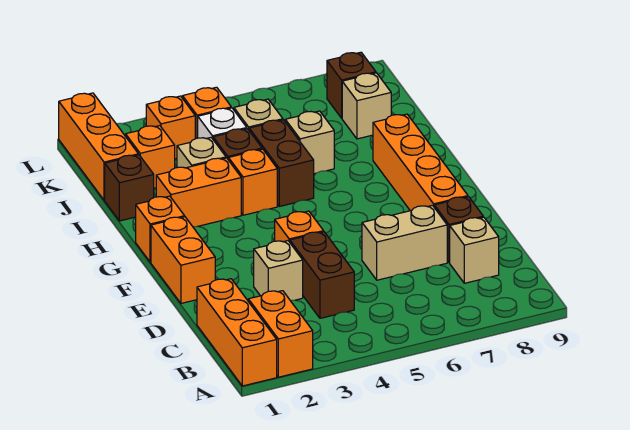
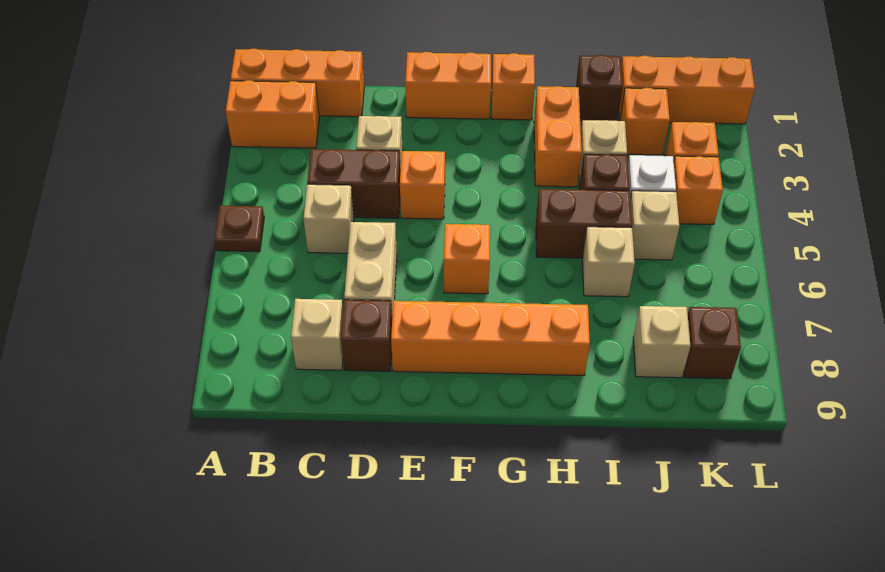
none -> brown plate A5 level 1
none -> tan brick C5 level 1
orange brick H4 level 1 -> orange brick F6 level 1

